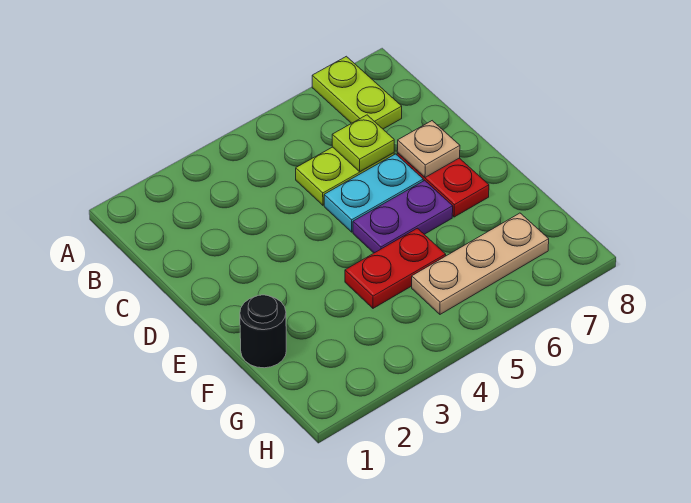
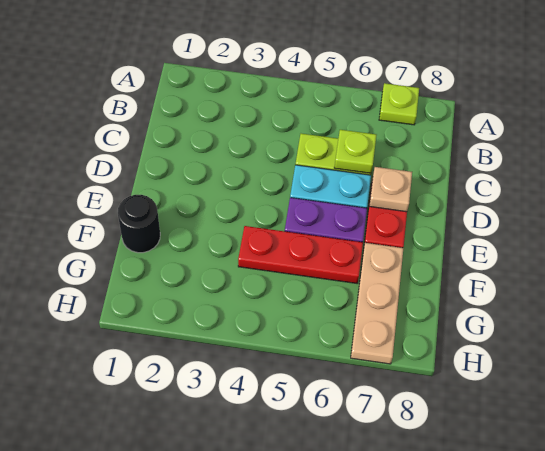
lime plate A7:B7 level 1 -> lime plate A7 level 1
red plate F4:F5 level 1 -> red plate F4:F6 level 1
tan plate G5:G7 level 1 -> tan plate F7:H7 level 1

